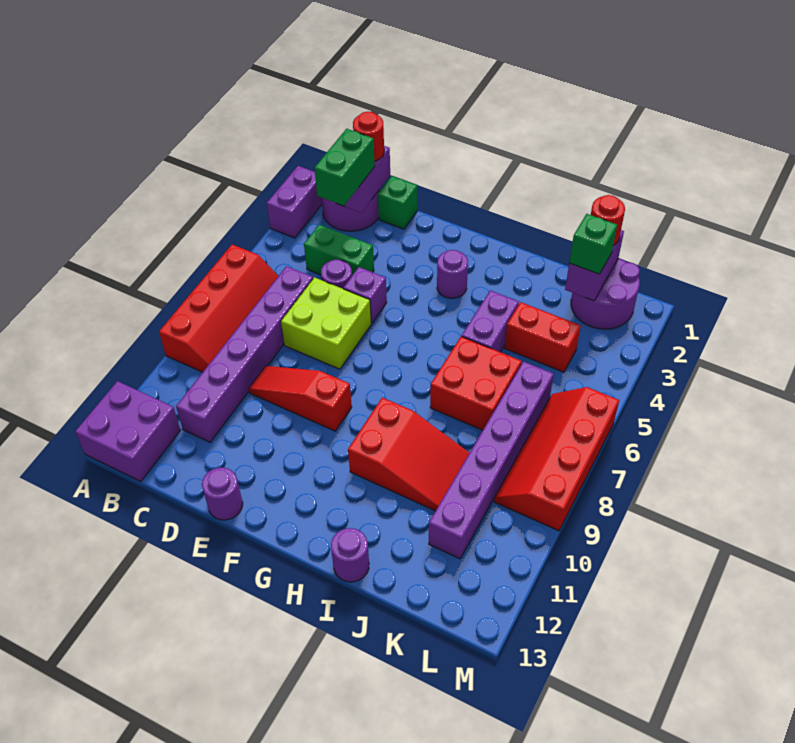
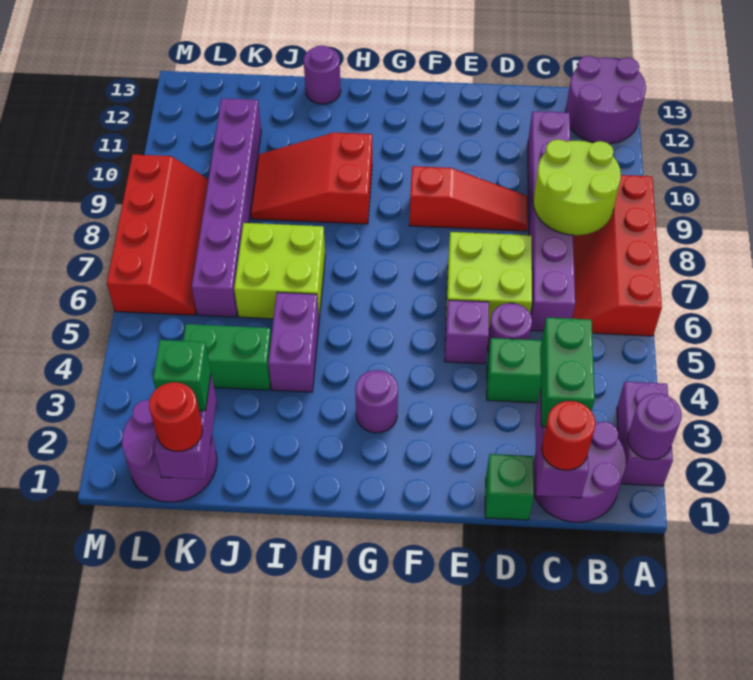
purple brick A12:B13 level 1 -> purple round brick A12:B13 level 1
none -> lime round brick B8:C9 level 2
purple round brick E13 level 1 -> purple round brick A2 level 2
red brick I6:J7 level 1 -> lime brick I6:J7 level 1
red brick J4:K4 level 1 -> green brick J4:K4 level 1

